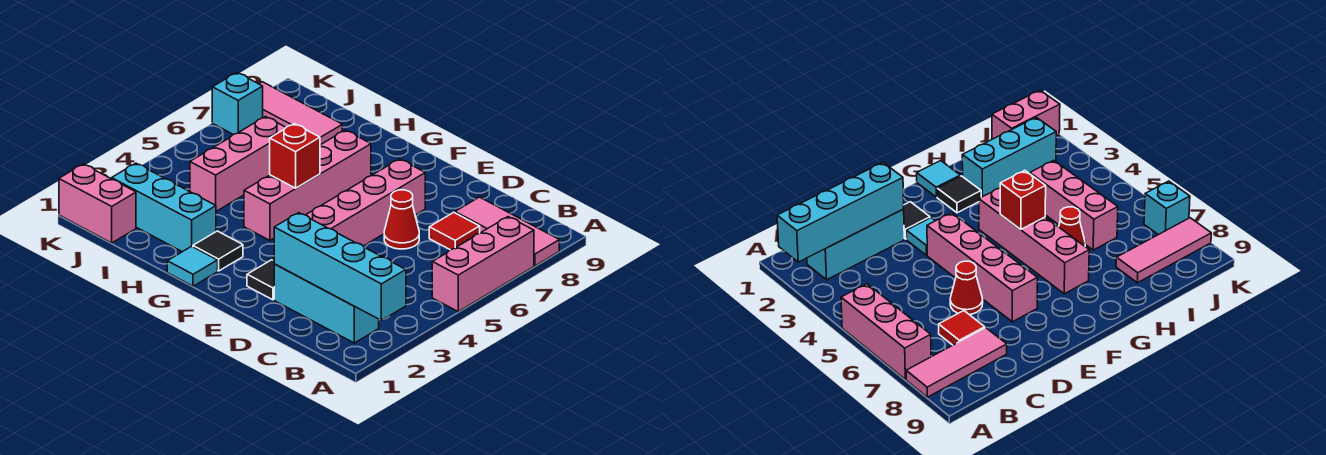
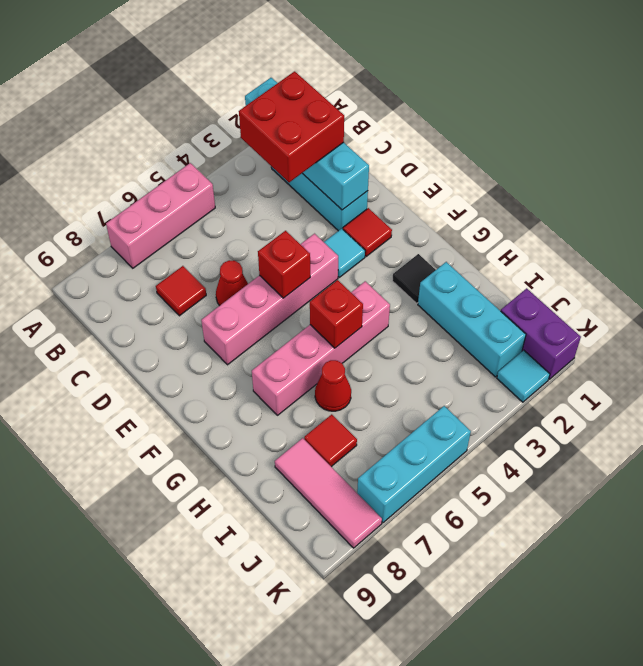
pink tile A8:C8 level 1 -> none
none -> red brick B2:C3 level 3
black tile E2 level 1 -> red tile E2 level 1
none -> red brick E5 level 2
cyan tile G1 level 1 -> cyan tile K2 level 1
pink brick I4:I6 level 1 -> none
none -> red tile I7 level 1
pink brick J1:K1 level 1 -> purple brick J1:K1 level 1
cyan brick K7 level 1 -> cyan brick K5:K7 level 1

